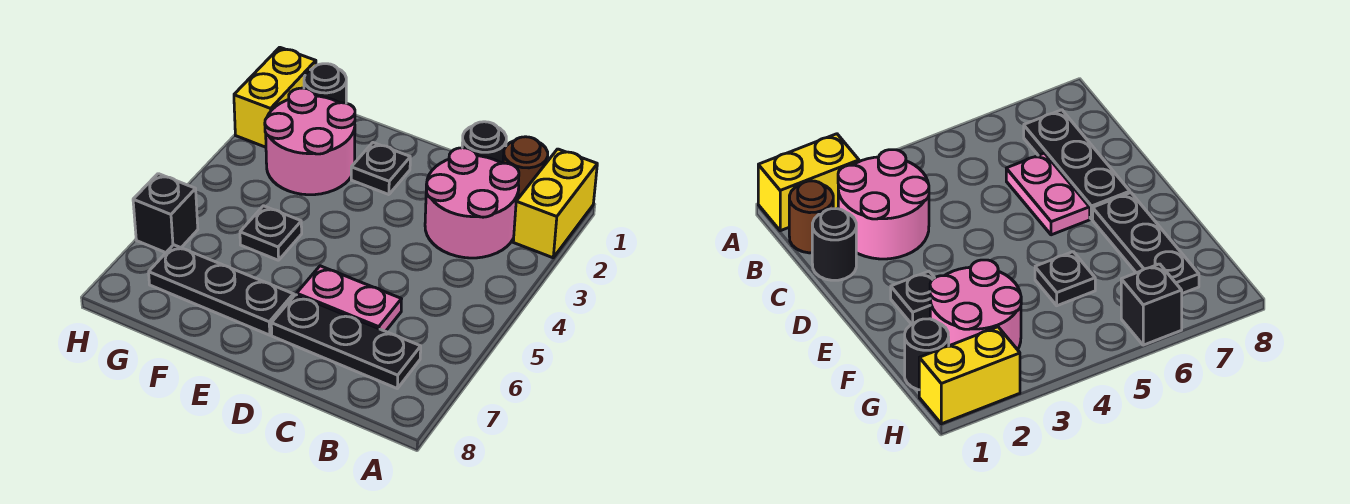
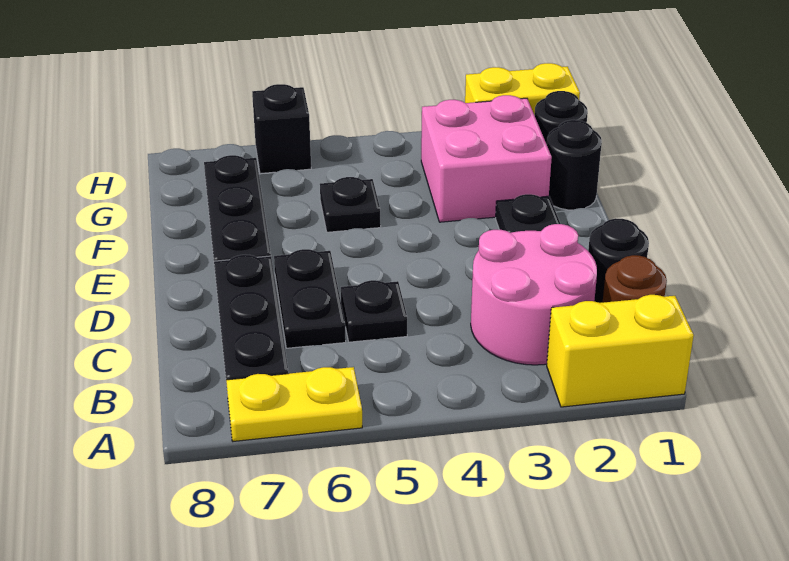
none -> yellow plate A6:A7 level 1
none -> black plate C5 level 1
pink plate C6:D6 level 1 -> black plate C6:D6 level 1
none -> black round brick F1 level 1
pink round brick F2:G3 level 1 -> pink brick F2:G3 level 1

